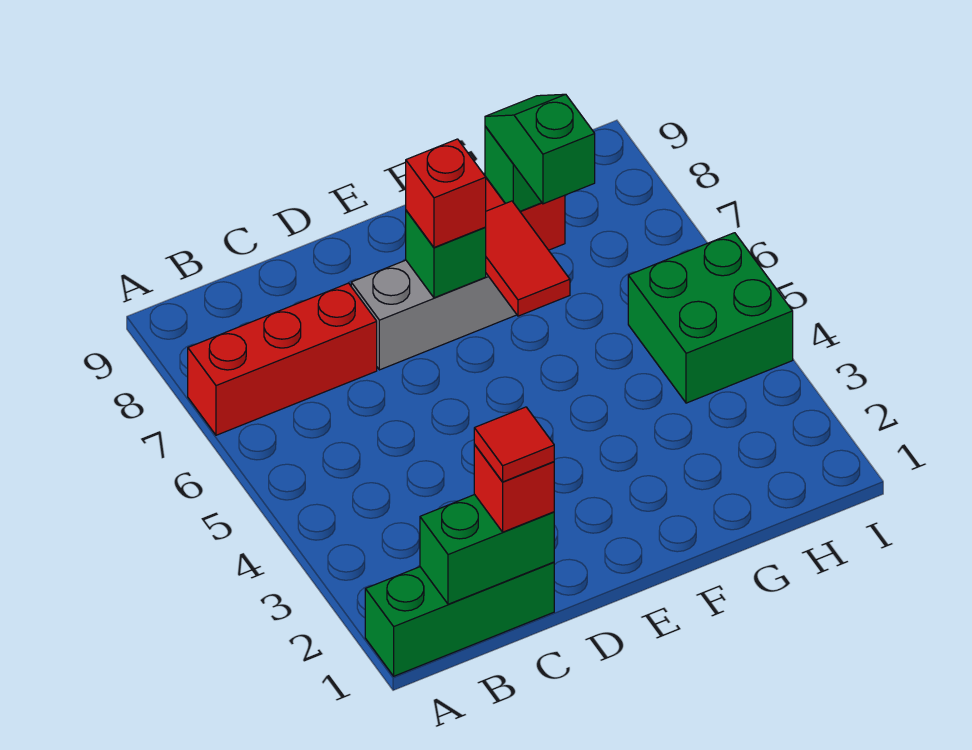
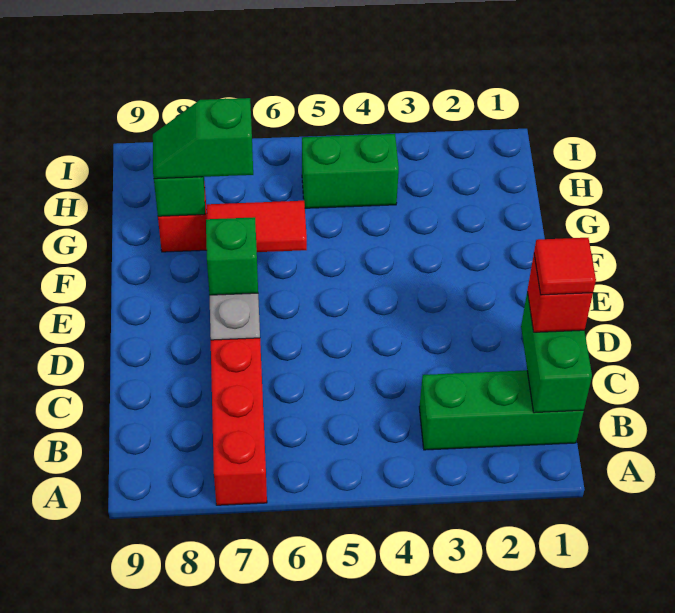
green brick A1:C1 level 1 -> green brick B1:B3 level 1
red brick E7 level 3 -> none
green brick H4:I5 level 1 -> green brick H4:H5 level 1

